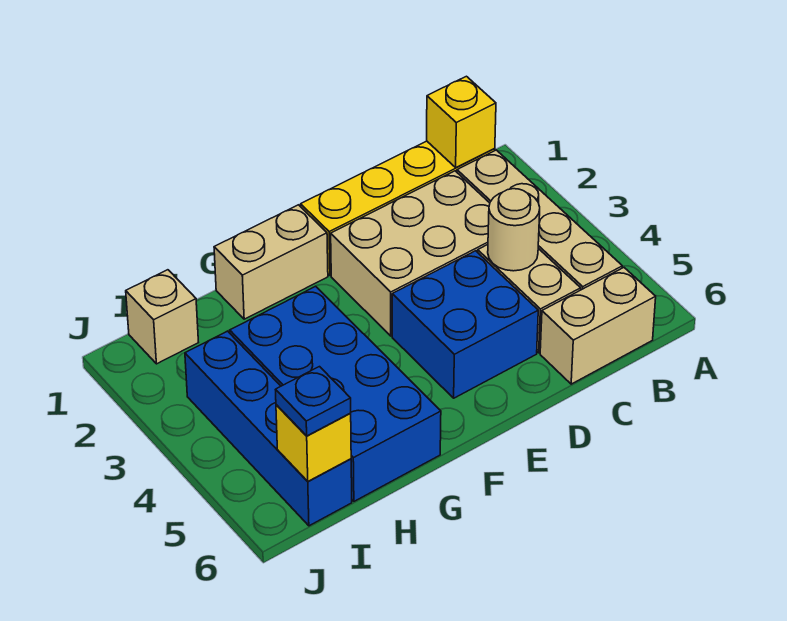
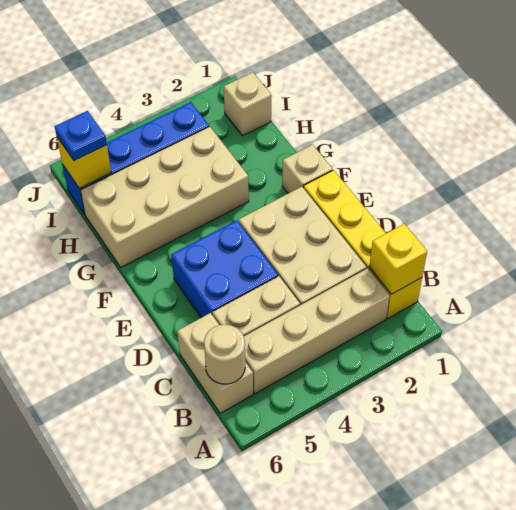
tan round brick C4 level 2 -> tan round brick B6 level 2
tan brick F1:G1 level 1 -> tan brick F1 level 1
blue brick G3:H6 level 1 -> tan brick G3:H6 level 1

